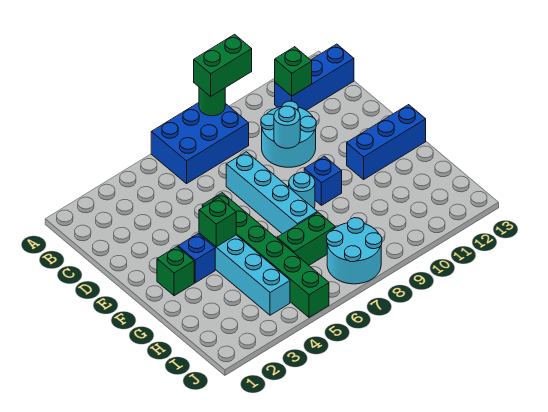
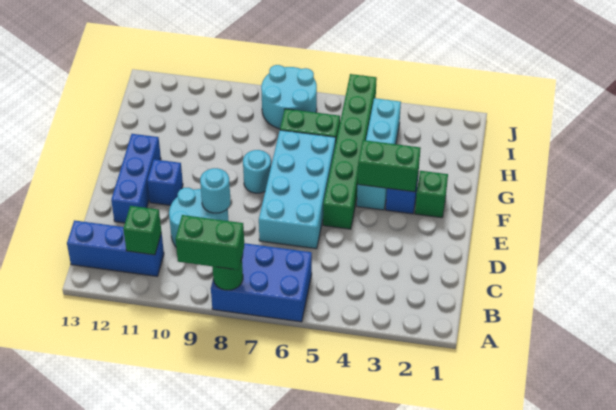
cyan brick D7:G7 level 1 -> cyan brick D6:G7 level 1
green brick F4 level 2 -> green brick F3:F4 level 2
blue brick F9 level 1 -> blue brick E11 level 1
blue brick F11:F13 level 1 -> blue brick D12:F12 level 1

